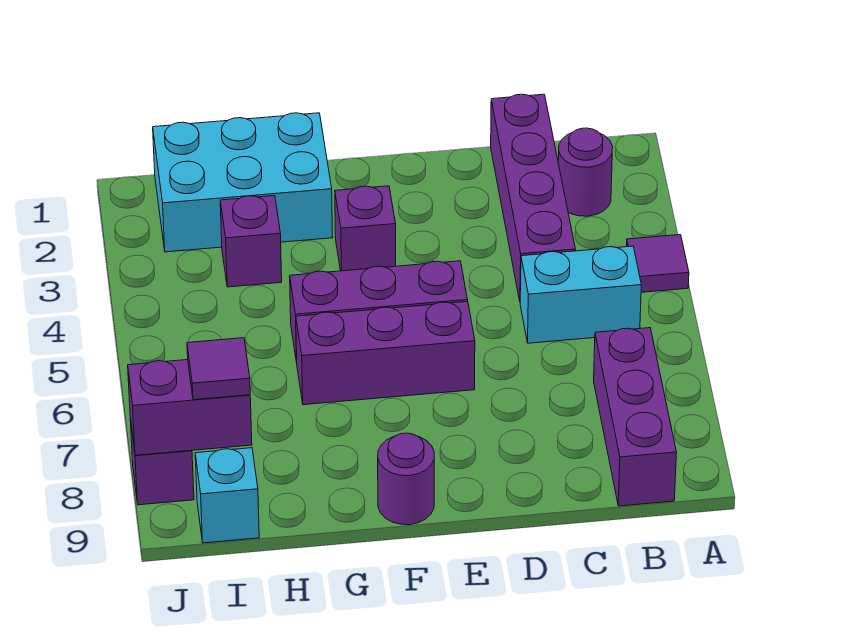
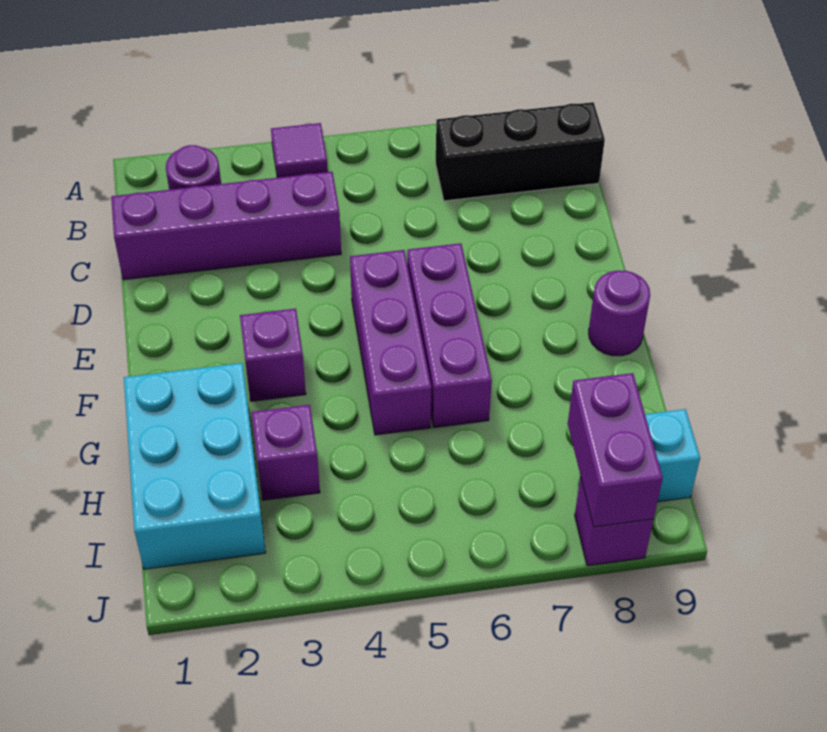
cyan brick B5:C5 level 1 -> none
purple brick B7:B9 level 1 -> black brick B7:B9 level 1
purple tile I8 level 3 -> none

